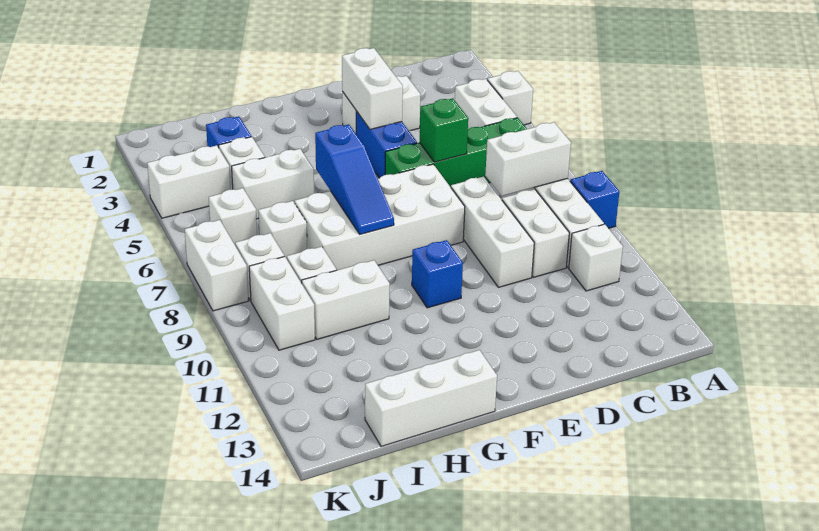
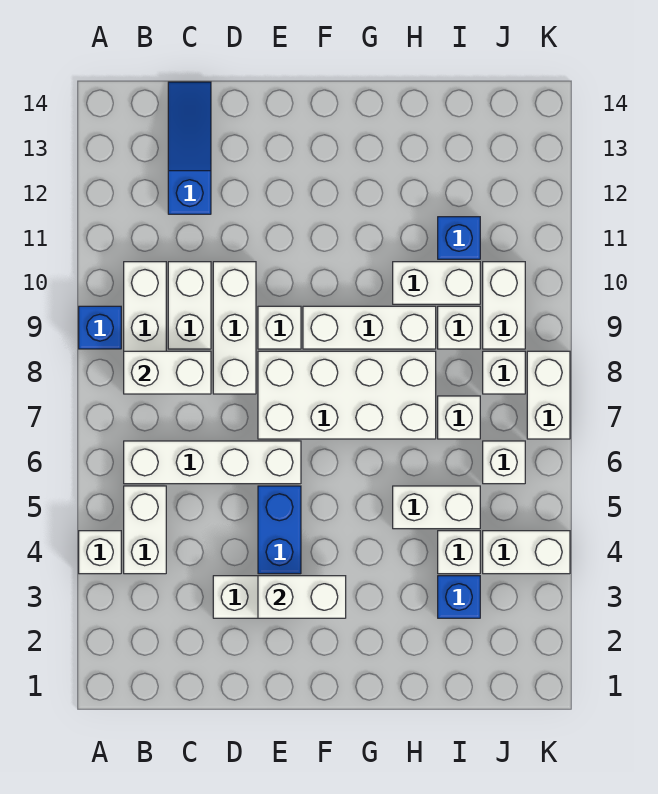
green brick B6:E6 level 1 -> white brick B6:E6 level 1
white brick B11 level 1 -> white brick E9 level 1
green brick D6 level 2 -> none
white brick E3:E4 level 2 -> white brick E3:F3 level 2
blue brick F10 level 1 -> blue brick I11 level 1
blue slope G6:G8 level 2 top 6 -> blue slope C12:C14 level 1 top 12
white brick G14:I14 level 1 -> white brick F9:H9 level 1

